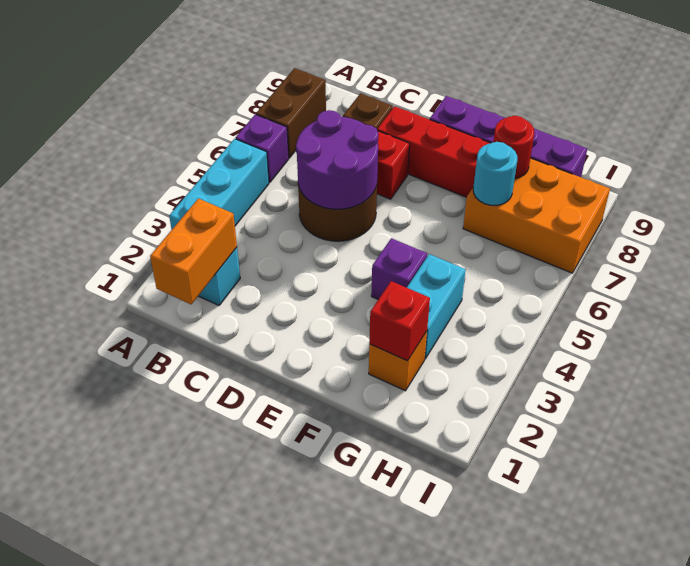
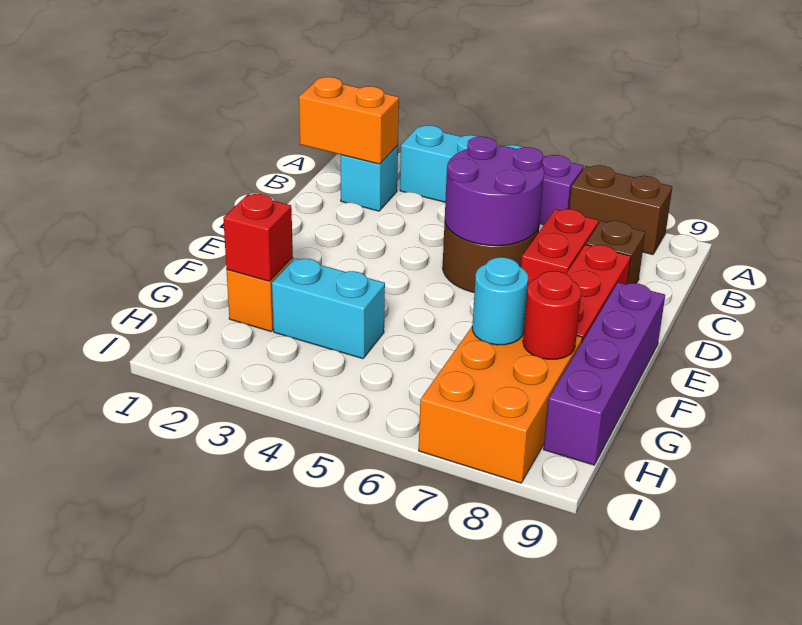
purple brick F4 level 1 -> none

